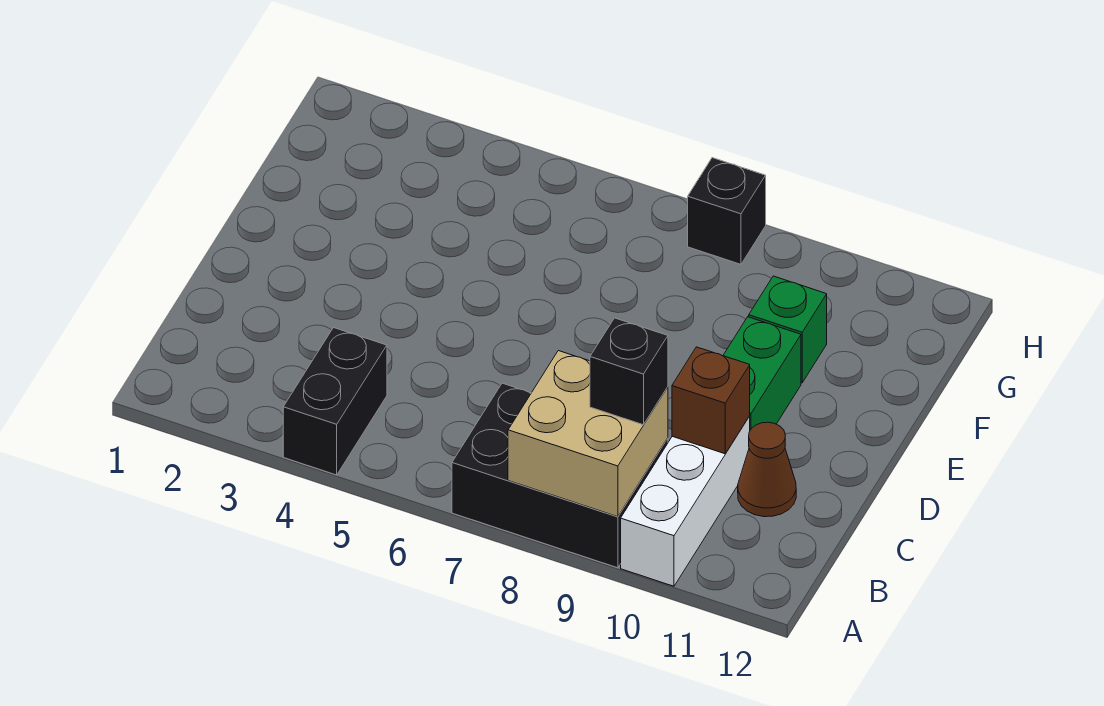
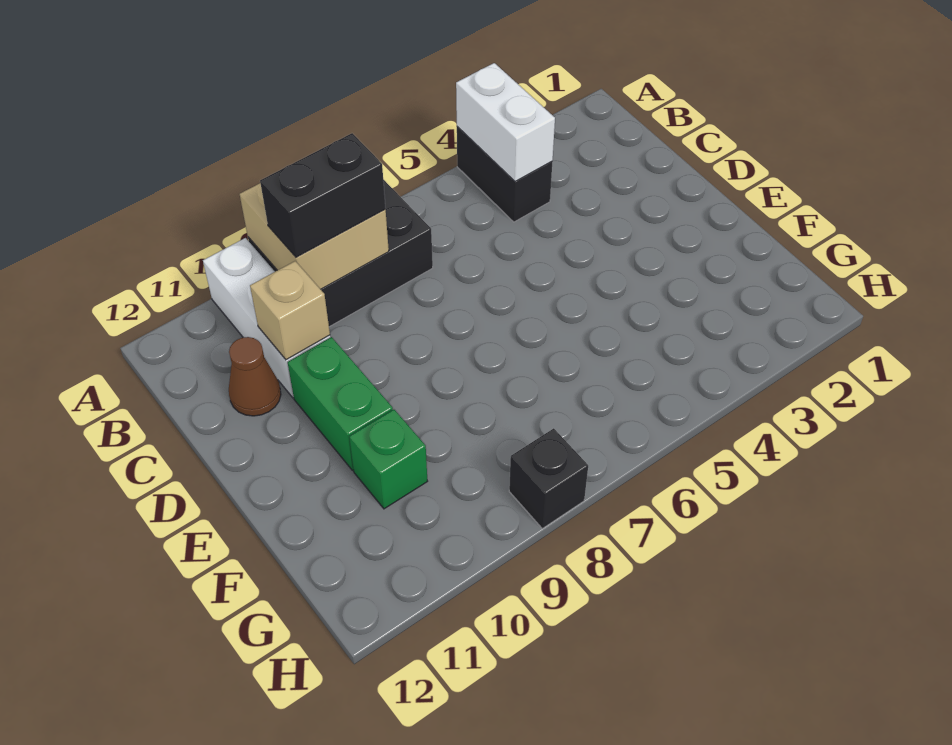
none -> white brick A4:B4 level 2
black brick B9 level 3 -> black brick B8:B9 level 3
brown brick C10 level 2 -> tan brick C10 level 2

